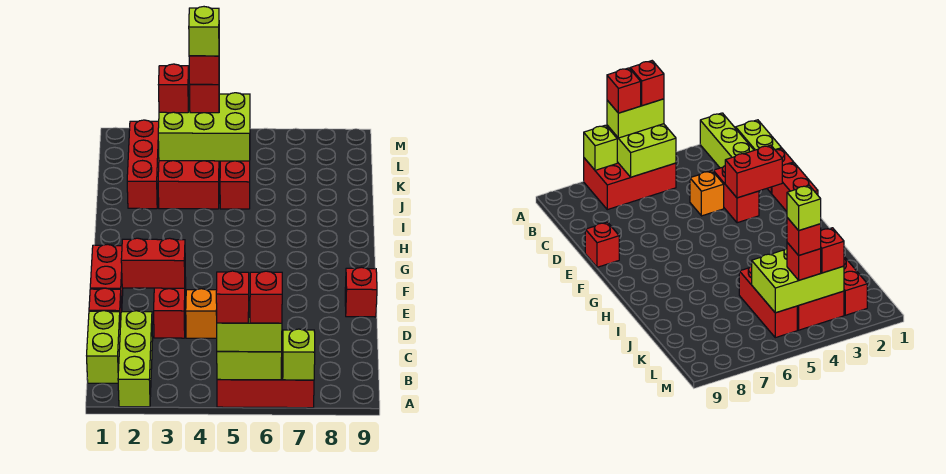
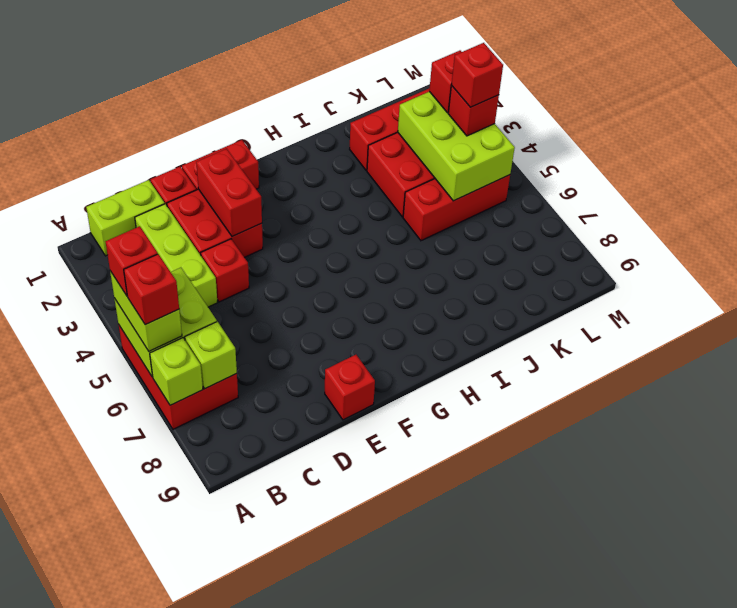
lime brick A2:C2 level 1 -> lime brick C2:C4 level 1
red brick D3:E3 level 1 -> red brick D2:E3 level 1
orange brick D4 level 1 -> red brick D4 level 1
lime brick L4 level 5 -> lime brick B7 level 2

